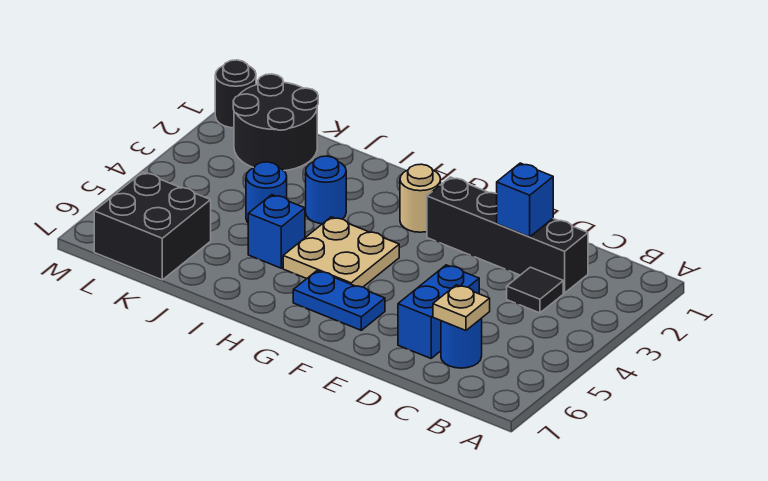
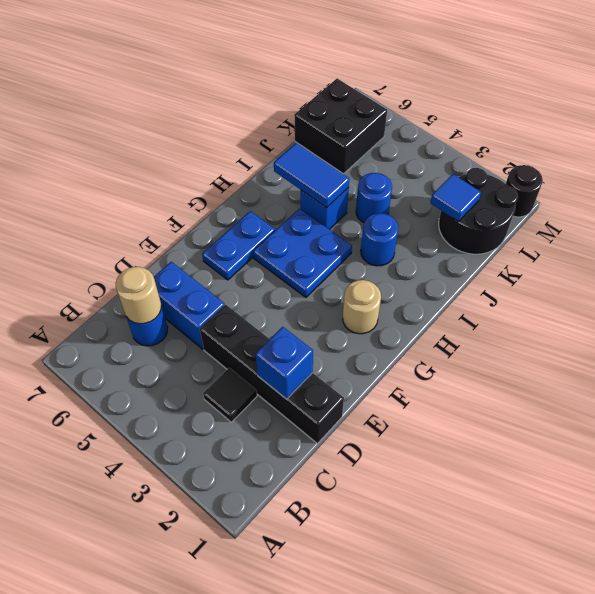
black brick C2:F2 level 1 -> black brick D1:D4 level 1
tan plate C6 level 2 -> tan round brick C6 level 2
tan plate G4:H5 level 1 -> blue plate G4:H5 level 1
none -> blue tile I5:I6 level 2
none -> blue tile K2 level 2

